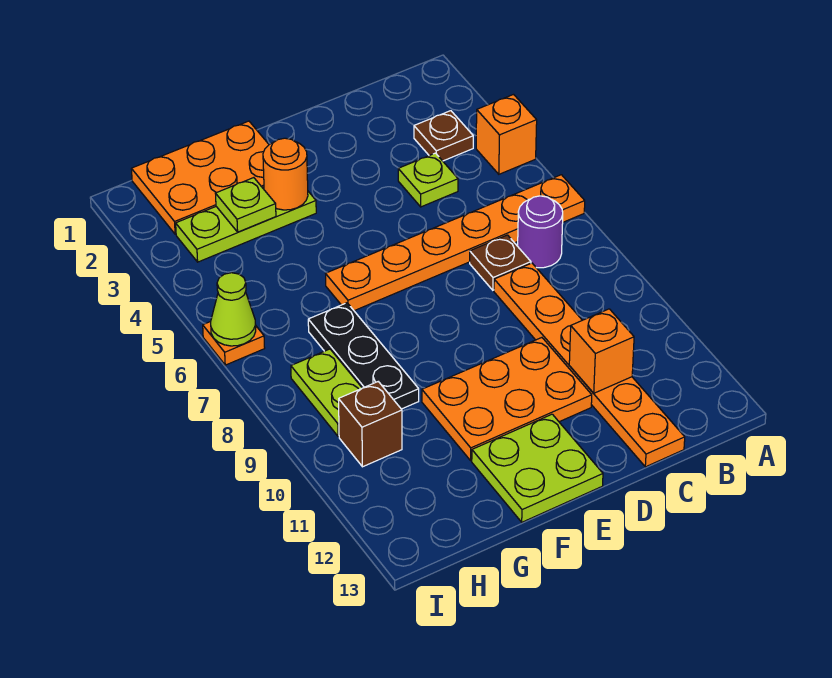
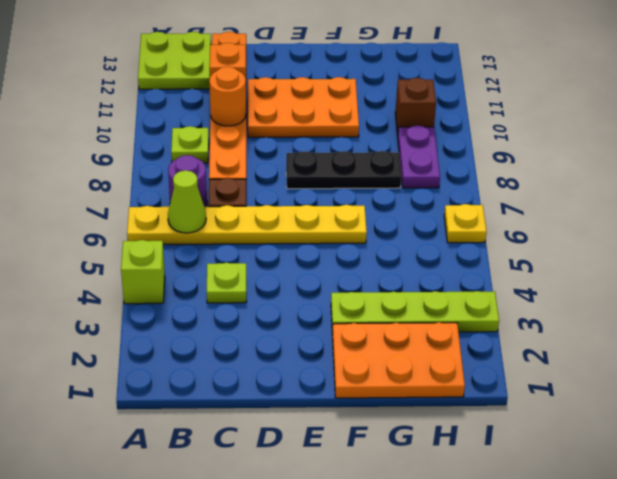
orange brick A4 level 1 -> lime brick A4 level 1
orange plate A6:F6 level 1 -> yellow plate A6:F6 level 1
brown plate B3 level 1 -> none
lime plate E12:F13 level 1 -> lime plate A12:B13 level 1
lime plate F3:H3 level 1 -> lime plate F3:I3 level 1
orange round brick F3 level 2 -> orange round brick C10 level 2
lime plate G3 level 2 -> lime plate B9 level 1
black plate G7:G9 level 1 -> black plate E8:G8 level 1
lime plate H8:H9 level 1 -> purple plate H8:H9 level 1
orange plate I6 level 1 -> yellow plate I6 level 1
lime cone I6 level 2 -> lime cone B6 level 2

